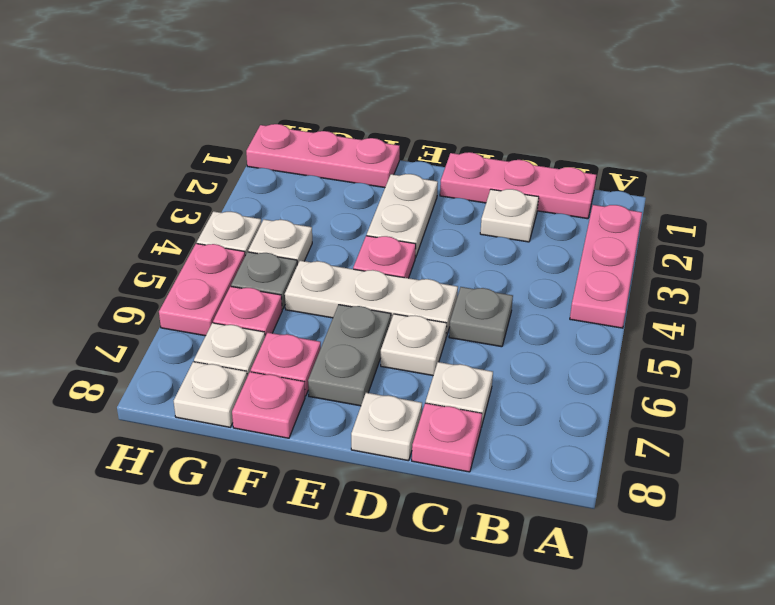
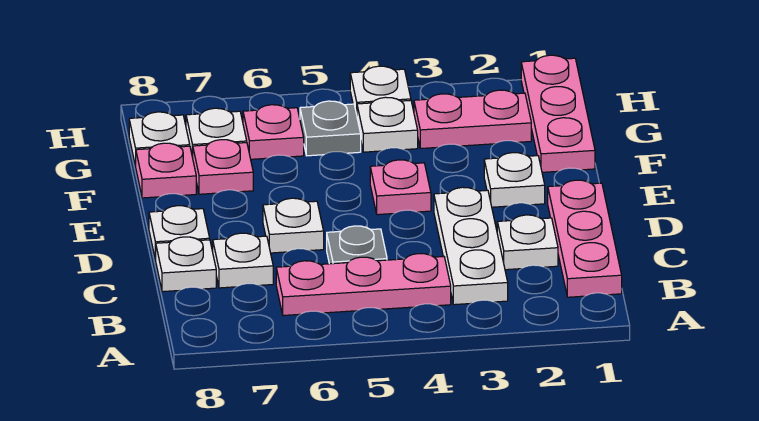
pink plate A2:A4 level 1 -> pink plate B4:B6 level 1
pink plate C8 level 1 -> white plate C8 level 1
white plate D5:F5 level 1 -> white plate B3:D3 level 1
white plate E2:E3 level 1 -> white plate E2 level 1
grey plate E6:E7 level 1 -> none
pink plate H5:H6 level 1 -> pink plate G2:G3 level 1

